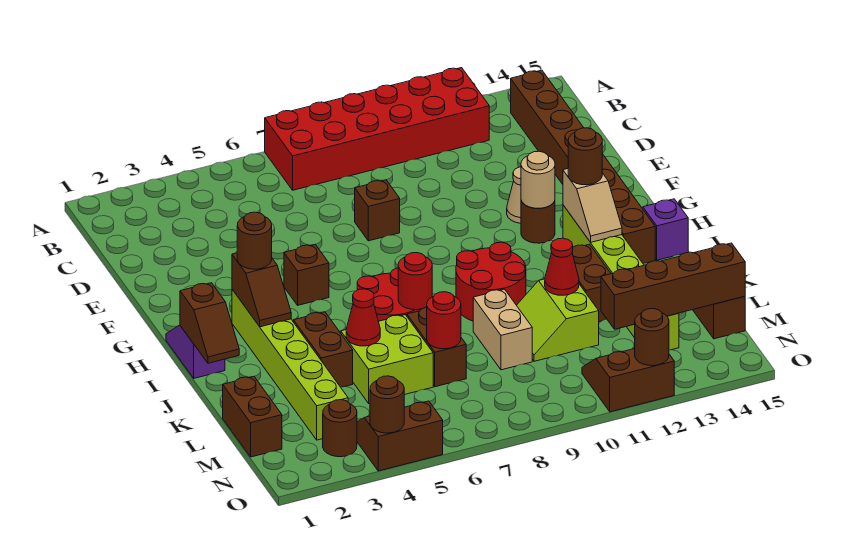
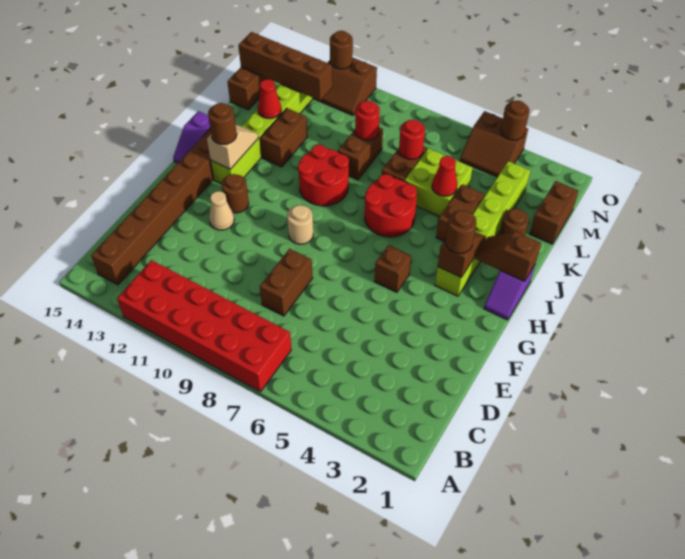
brown brick E8 level 1 -> brown brick D8:E8 level 1
tan round brick G12 level 2 -> tan round brick G9 level 1
brown slope I1:J1 level 2 top I -> brown slope I1:I2 level 2 top 1
red round brick J7 level 2 -> red round brick L9 level 2
tan brick K9:L9 level 1 -> brown brick K9:L9 level 1
lime slope K10:L11 level 1 top 11 -> none
red cone K11 level 2 -> red cone K13 level 2
brown round brick N3 level 1 -> brown round brick K2 level 1

